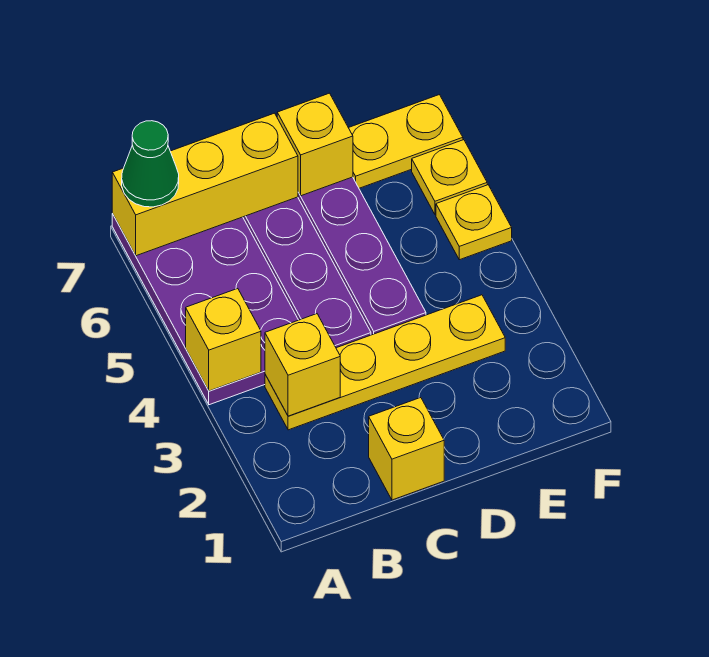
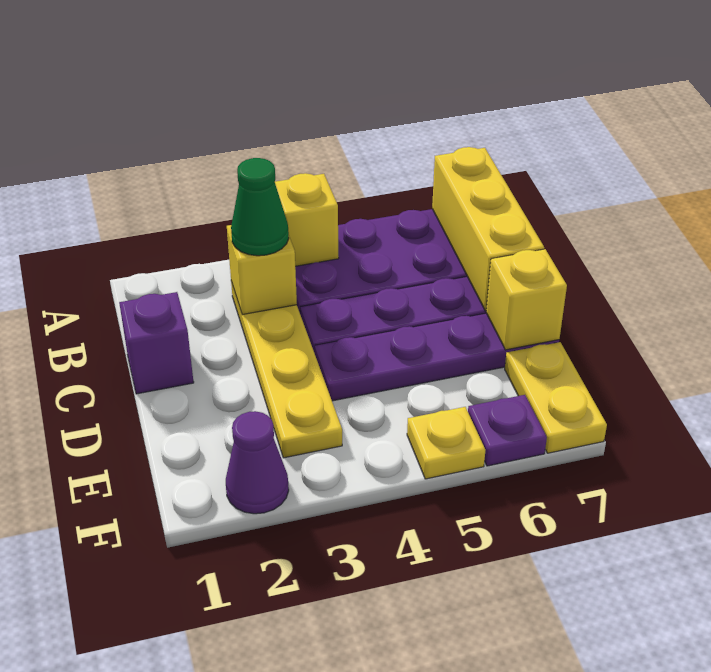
green cone A7 level 3 -> green cone B3 level 3
yellow brick C1 level 1 -> purple brick C1 level 1
none -> purple cone F2 level 1
yellow plate F6 level 1 -> purple plate F6 level 1

